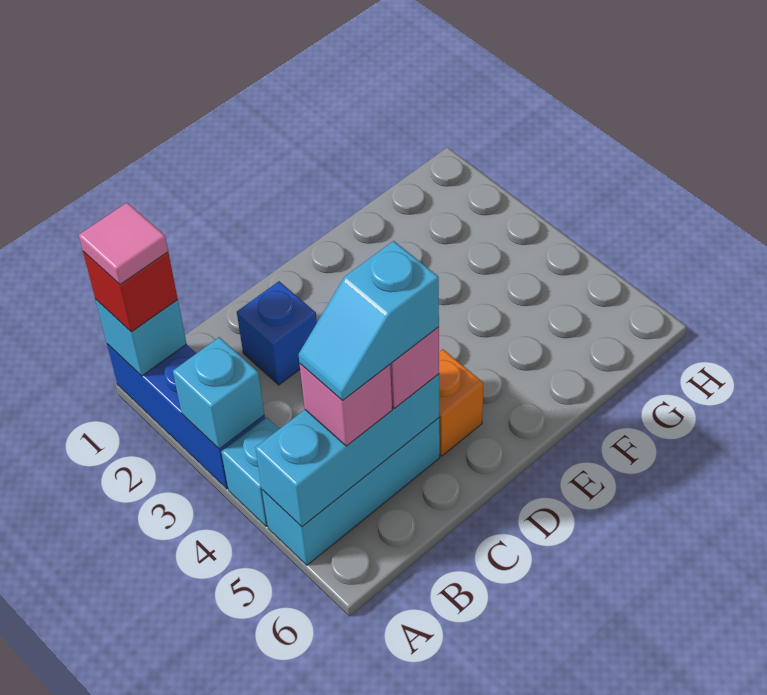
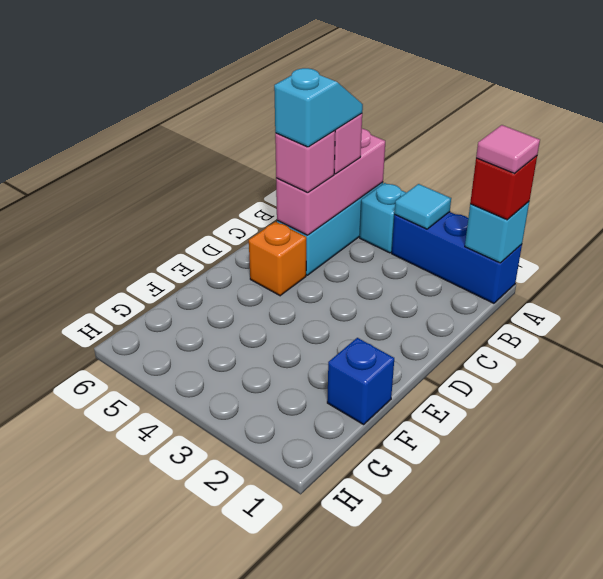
cyan brick A3 level 2 -> cyan tile A3 level 2
cyan brick A5:C5 level 2 -> pink brick A5:C5 level 2
blue brick C2 level 1 -> blue brick F1 level 1

